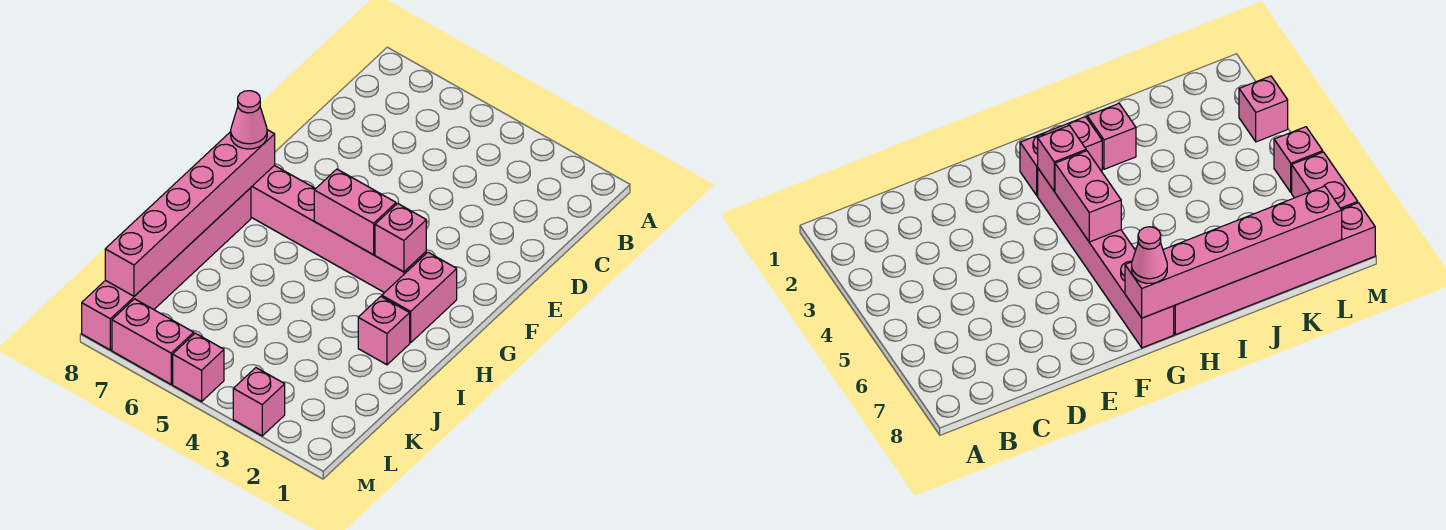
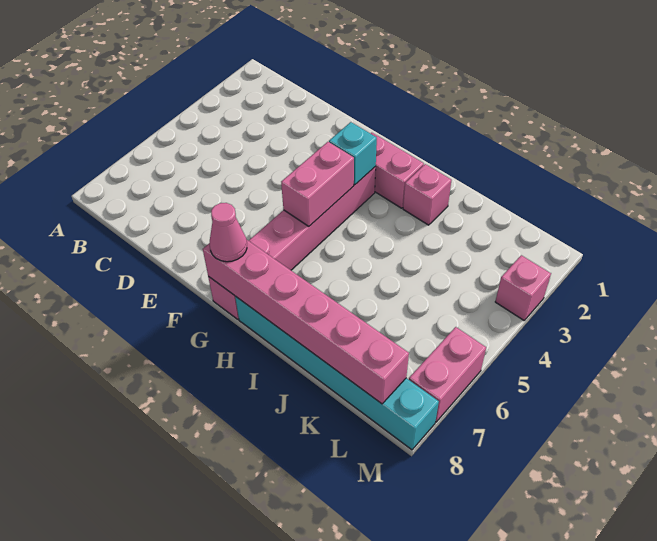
pink brick G3 level 2 -> cyan brick G3 level 2
pink brick H8:M8 level 1 -> cyan brick H8:M8 level 1
pink brick M5 level 1 -> none

